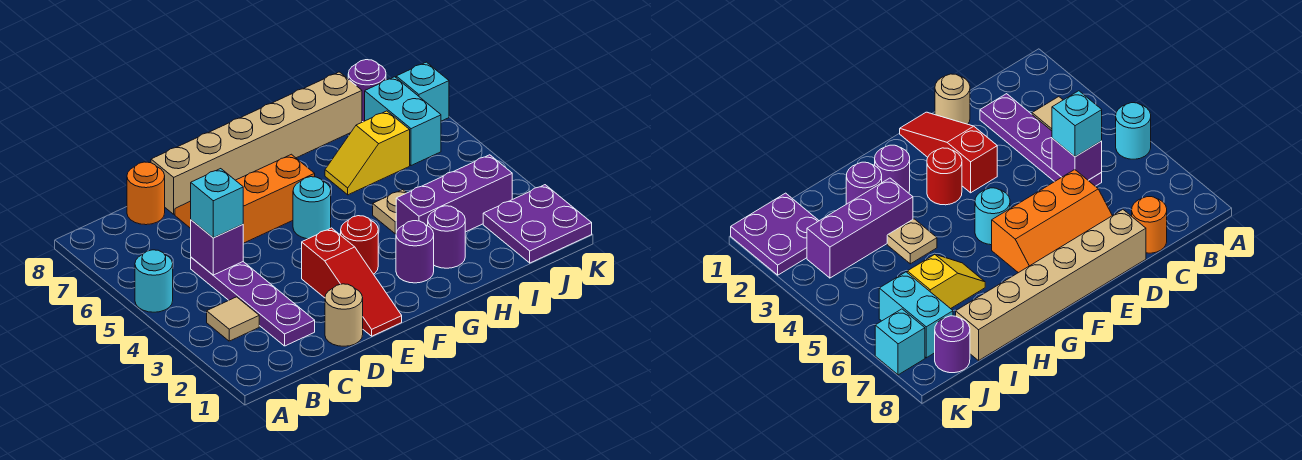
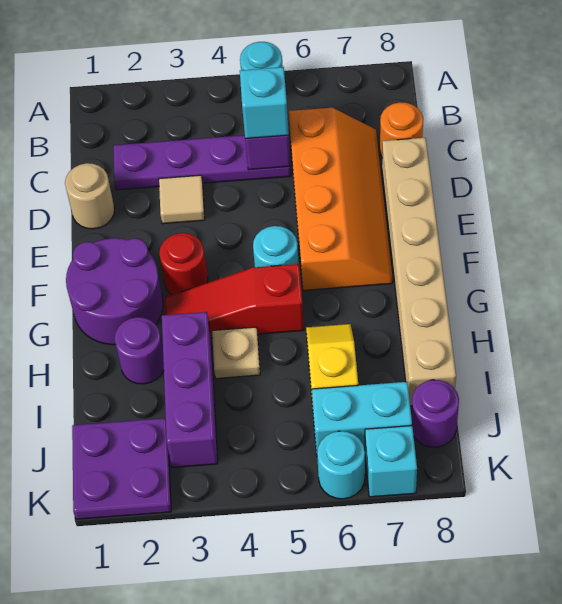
tan tile B3 level 1 -> tan tile D3 level 1
orange slope D6:F7 level 1 top 6 -> orange slope C6:F7 level 1 top 6
red slope E1:E3 level 1 top 3 -> red slope G3:G5 level 1 top 5
purple round brick G2 level 1 -> purple round brick F1:G2 level 1
none -> cyan round brick K6 level 1

